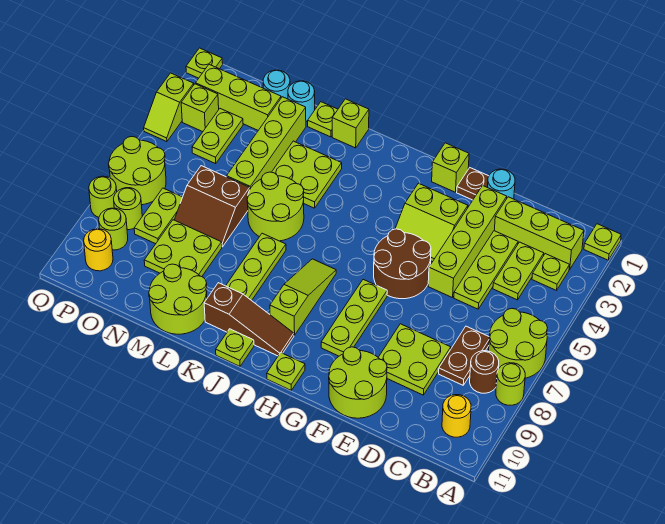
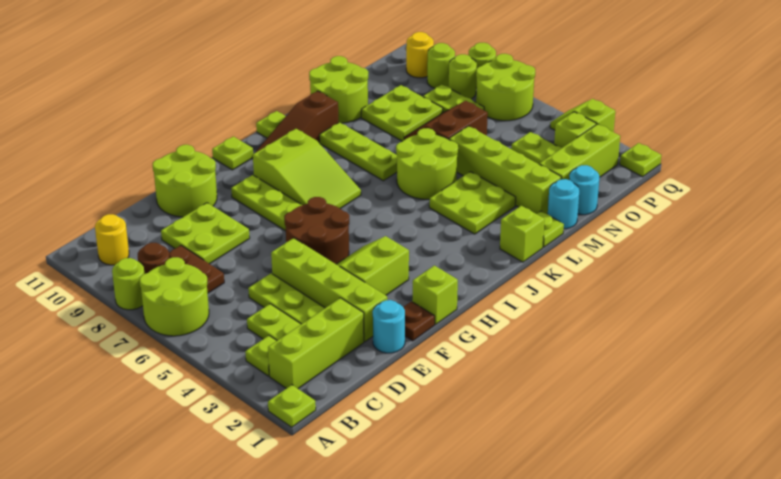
lime slope I7:I9 level 1 top 9 -> lime slope H7:I9 level 1 top 9

